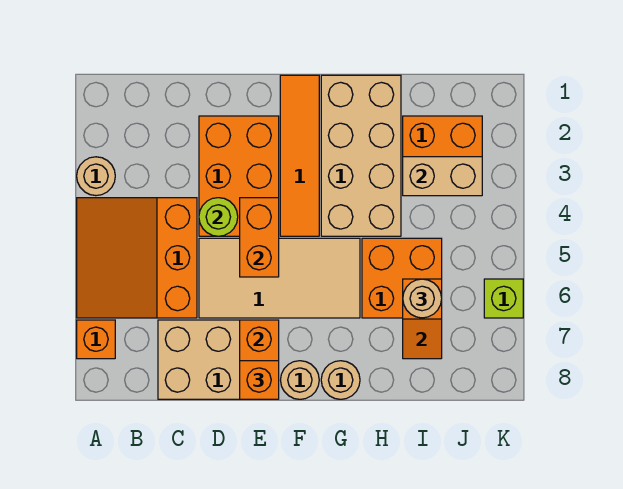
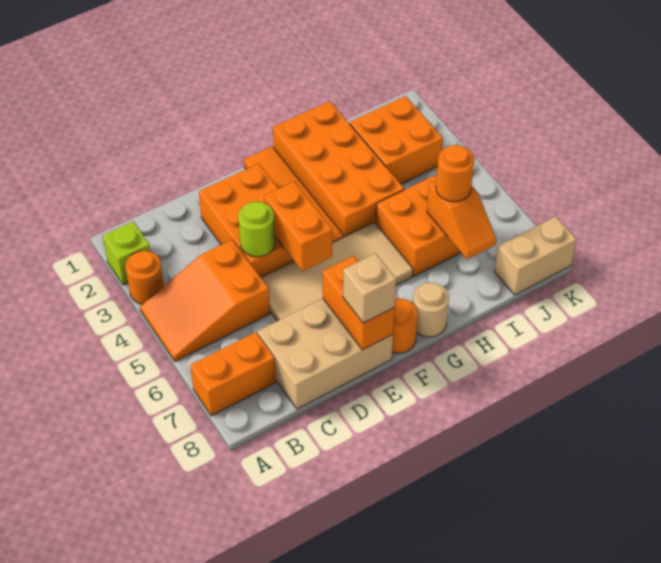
tan round brick A3 level 1 -> orange round brick A3 level 1
orange slope A4:C6 level 1 top C -> orange slope A4:C5 level 1 top C
orange brick A7 level 1 -> orange brick A7:B7 level 1
orange brick E8 level 3 -> tan brick E8 level 3
tan round brick F8 level 1 -> orange round brick F8 level 1
tan brick G1:H4 level 1 -> orange brick G1:H4 level 1
tan brick I3:J3 level 2 -> tan brick J8:K8 level 1
tan round brick I6 level 3 -> orange round brick I6 level 3
lime brick K6 level 1 -> lime brick A2 level 1

